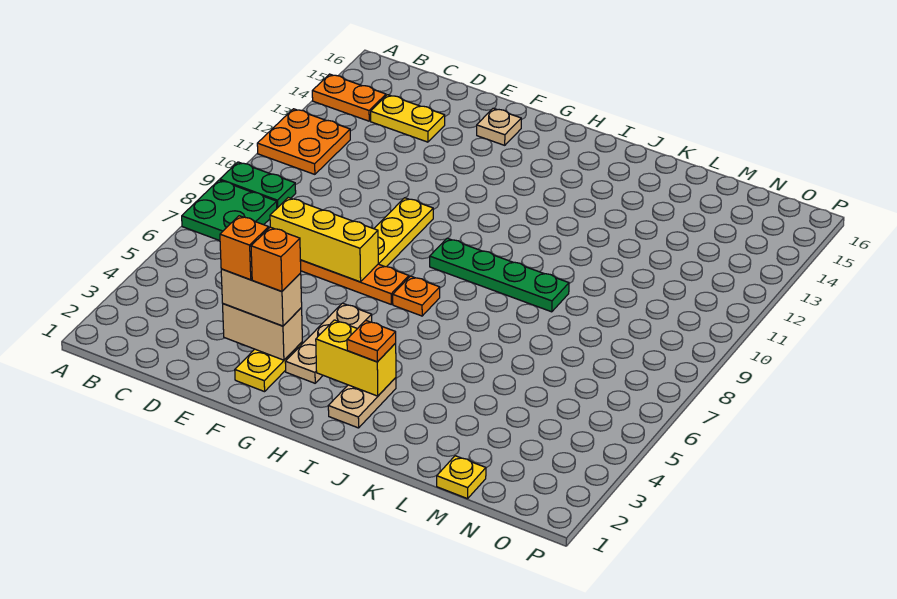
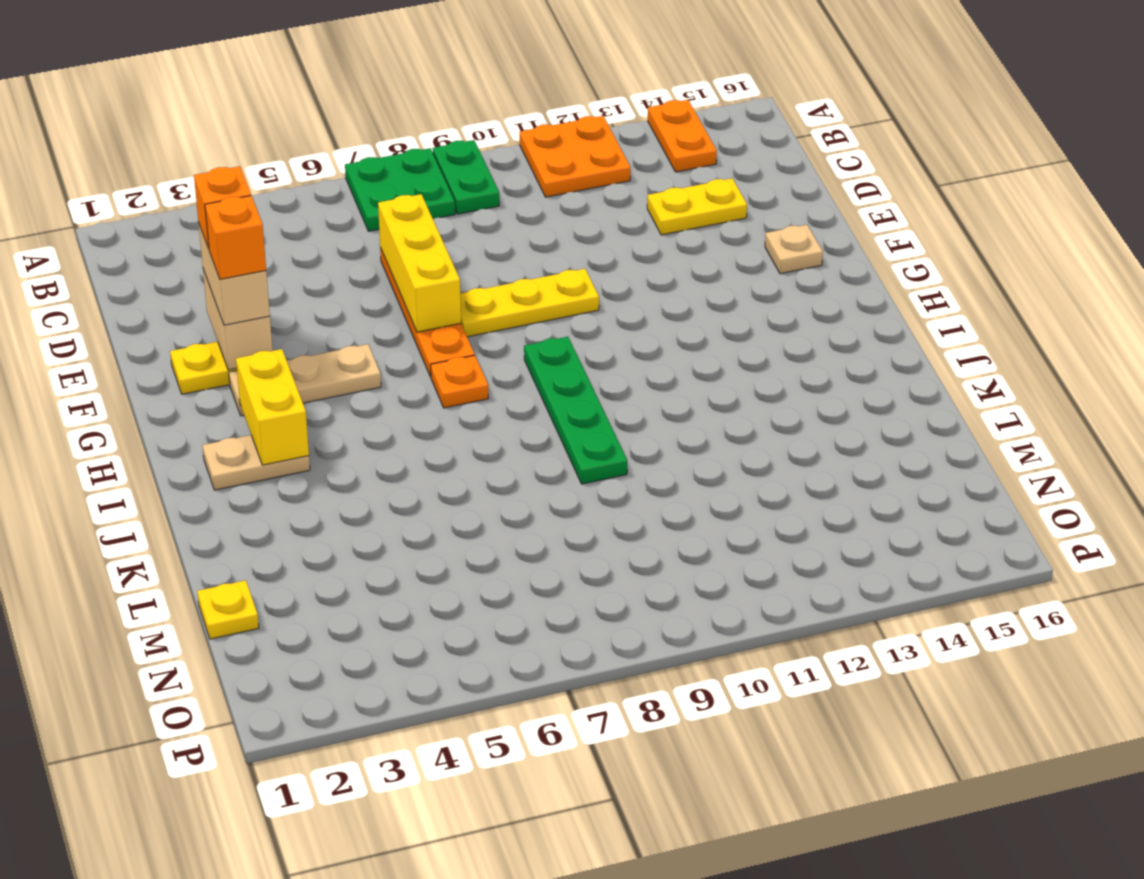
yellow plate C14:D14 level 1 -> yellow plate D13:D14 level 1
orange plate I3 level 3 -> none

